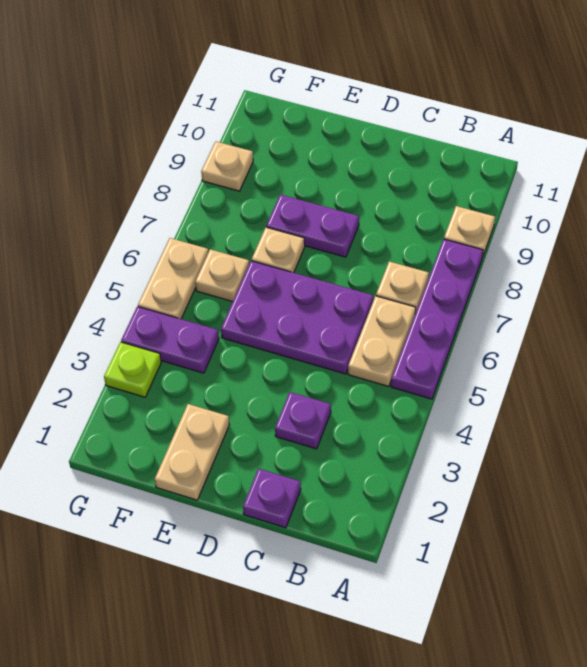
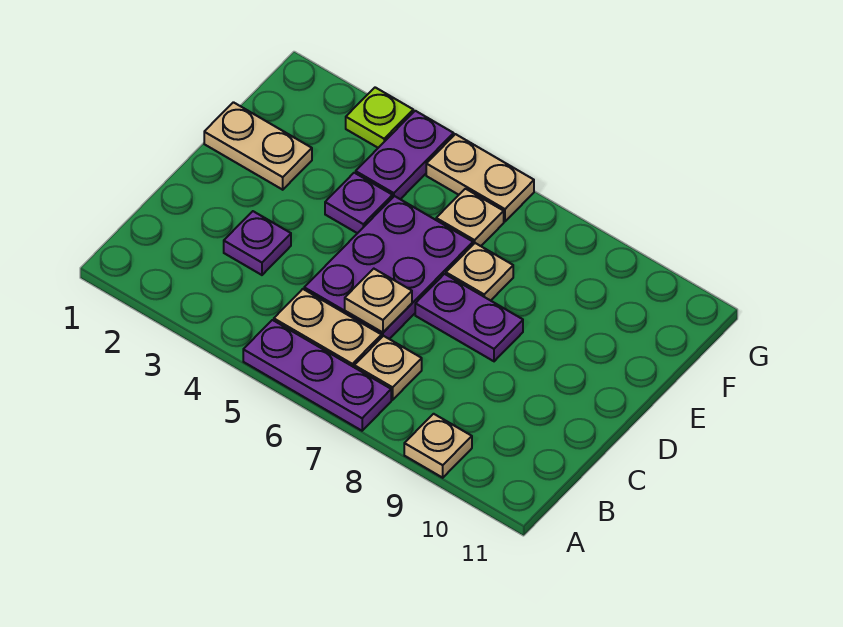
purple plate A5:A8 level 1 -> purple plate A5:A7 level 1
purple plate C1 level 1 -> purple plate E4 level 1
purple plate D8:E8 level 1 -> purple plate D7:D8 level 1
tan plate G9 level 1 -> tan plate C6 level 2

